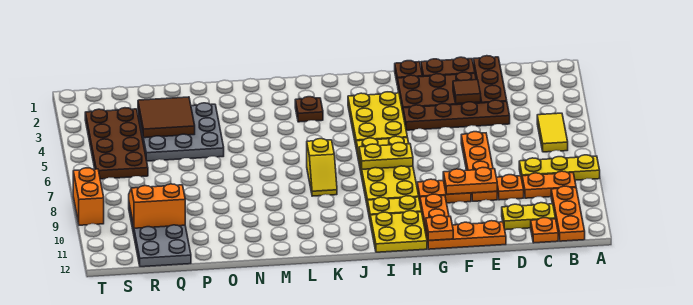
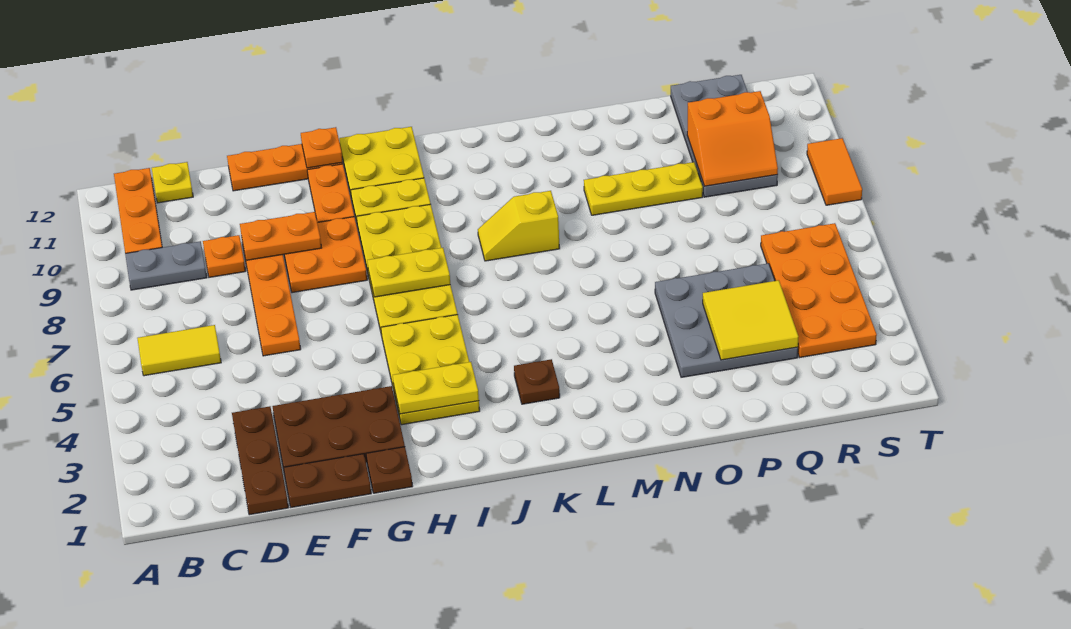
yellow plate A8:C8 level 1 -> yellow plate N9:P9 level 1
yellow tile B5:B6 level 1 -> yellow tile B6:C6 level 1
orange plate B9:C9 level 1 -> grey plate B9:C9 level 1
yellow plate C11:D11 level 1 -> yellow plate H3:I3 level 2
orange plate C12 level 1 -> yellow plate C12 level 1
brown plate D4:G4 level 1 -> none
brown tile E3 level 2 -> none
orange plate F9:G9 level 1 -> orange plate F8:G9 level 1
yellow slope K7:K8 level 1 top 7 -> yellow slope K8:L8 level 1 top L
brown tile P3:Q4 level 2 -> yellow tile P3:Q4 level 2
brown plate R3:S6 level 1 -> orange plate R3:S6 level 1
orange brick T8:T9 level 1 -> orange tile T8:T9 level 1

